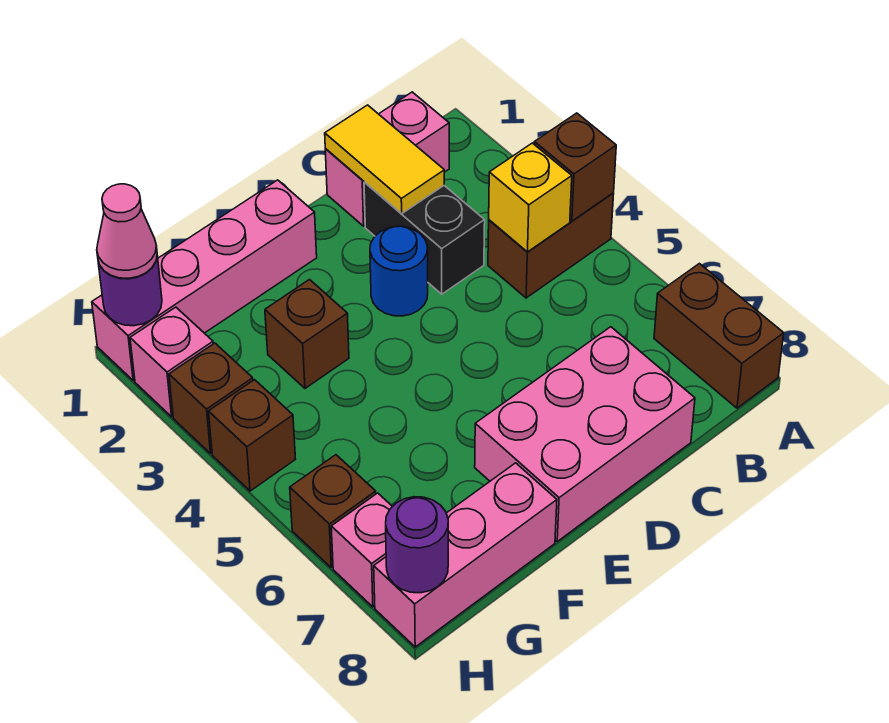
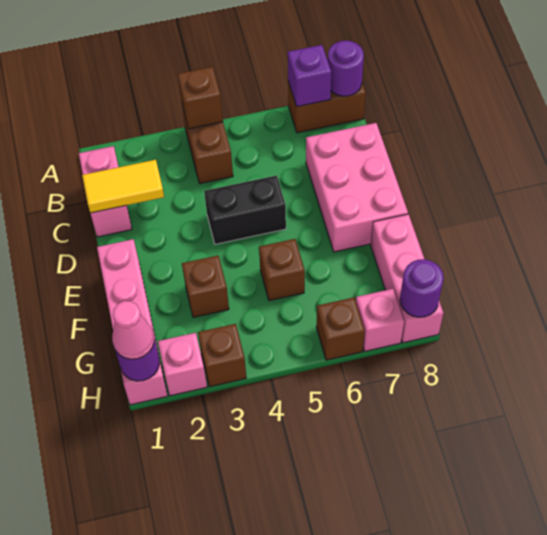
none -> purple brick A7 level 2
none -> purple round brick A8 level 2
yellow brick B4 level 2 -> none
black brick C2:C3 level 1 -> black brick D4:D5 level 1
blue round brick D3 level 1 -> none
brown brick H4 level 1 -> brown brick F5 level 1

